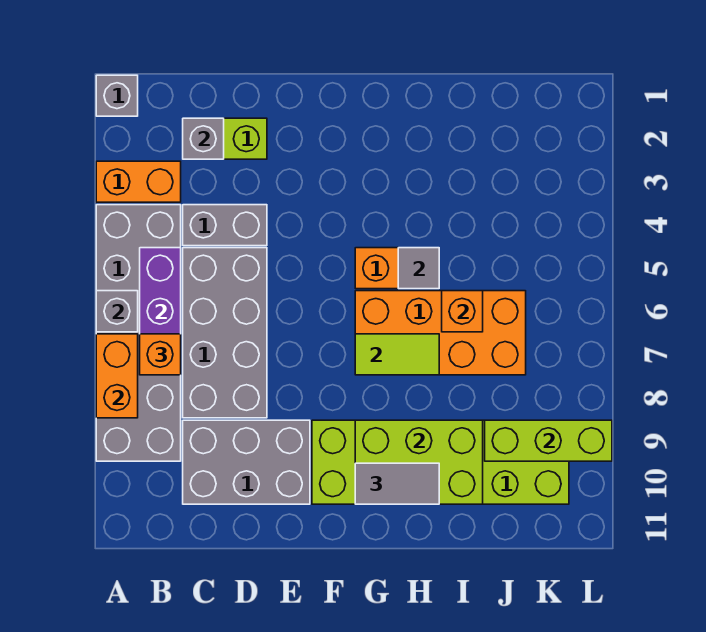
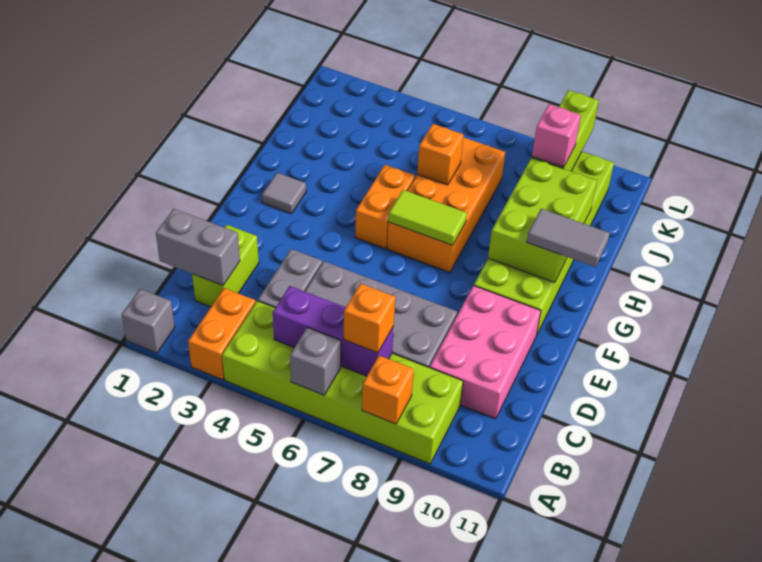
grey brick A4:B9 level 1 -> lime brick A4:B9 level 1
orange brick A7:A8 level 2 -> orange brick A8 level 2
grey brick C2 level 2 -> grey brick C1:C2 level 2
grey brick C9:E10 level 1 -> pink brick C9:E10 level 1
lime tile G7:H7 level 2 -> lime tile G6:G7 level 2
grey tile G10:H10 level 3 -> grey tile G10:G11 level 3
grey tile H5 level 2 -> grey tile G2 level 1
none -> pink brick J9 level 3

